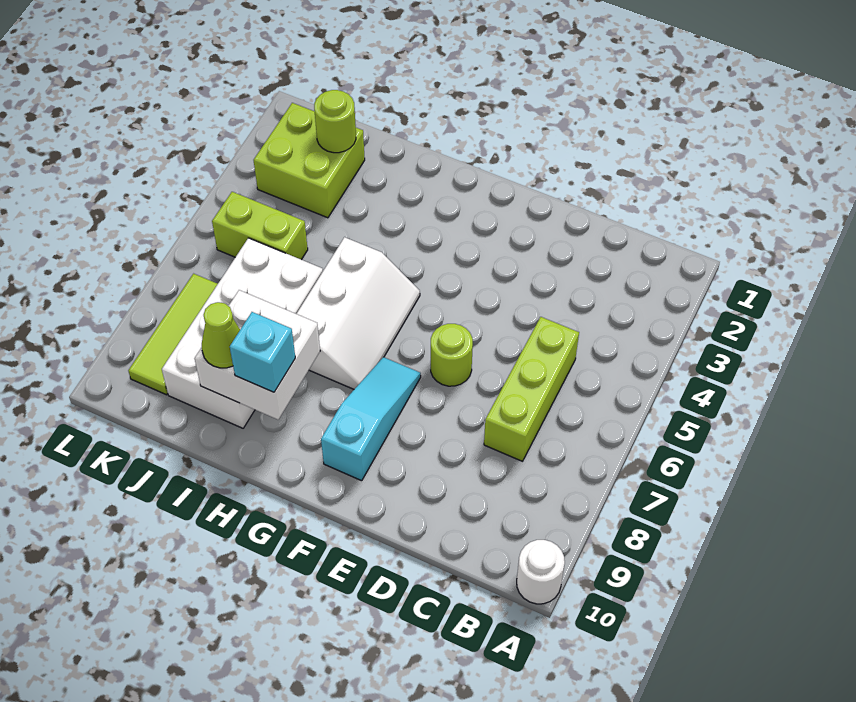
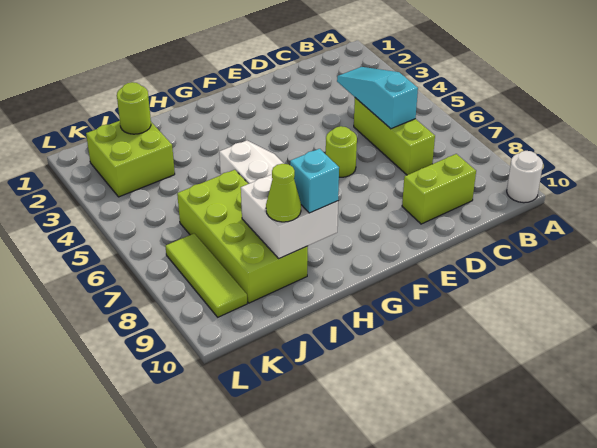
cyan slope F7:F9 level 1 top 9 -> cyan slope C4:C6 level 2 top 6
white brick I6:J9 level 1 -> lime brick I6:J9 level 1
lime brick J5:K5 level 1 -> lime brick C9:D9 level 1

